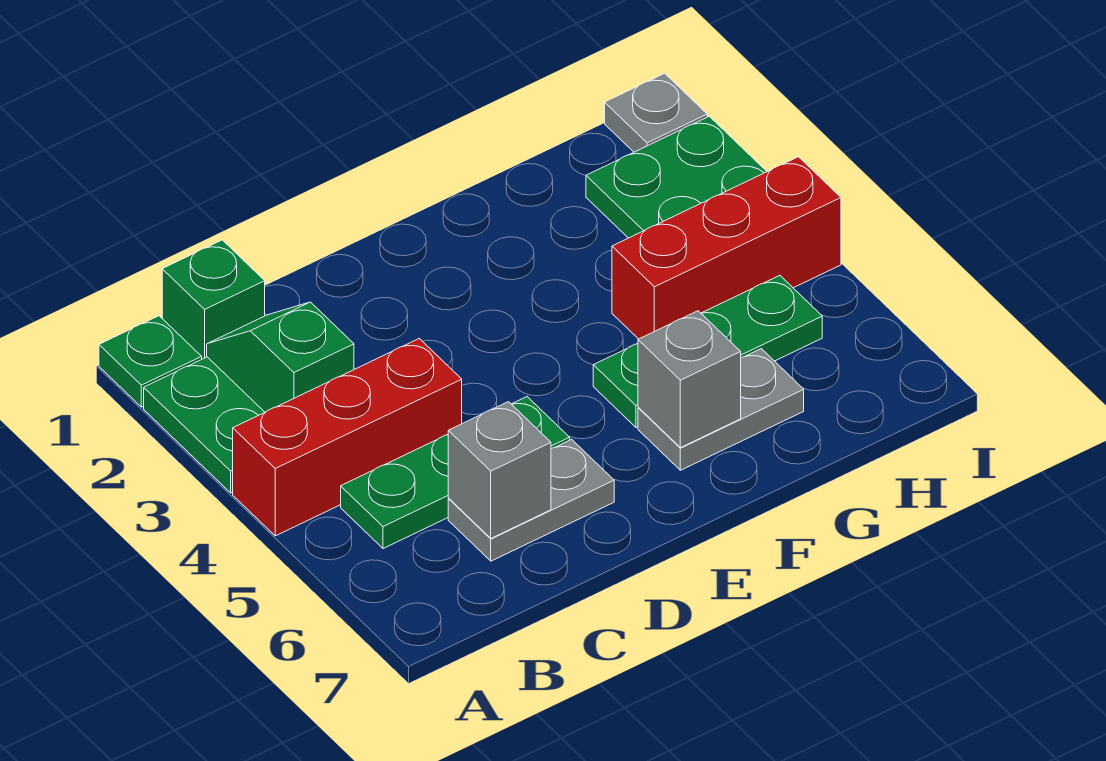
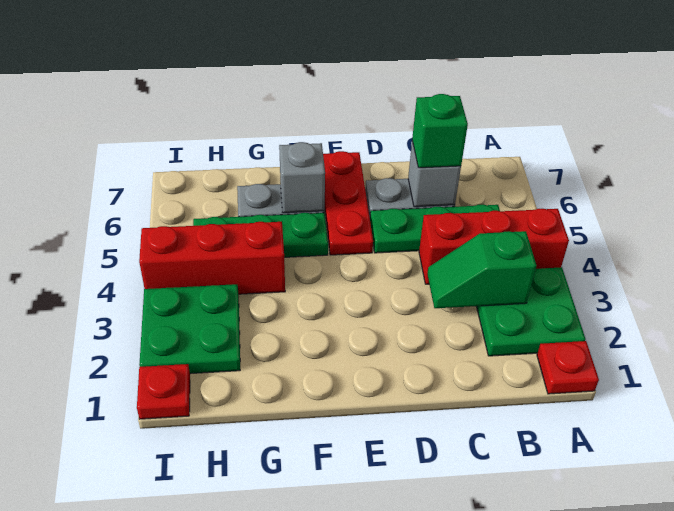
green plate A1 level 1 -> red plate A1 level 1
green brick B1 level 1 -> green brick C6 level 3
green slope B2:B3 level 2 top 3 -> green slope B3:C3 level 2 top B
none -> red plate E5:E7 level 1
grey plate I1 level 1 -> red plate I1 level 1

